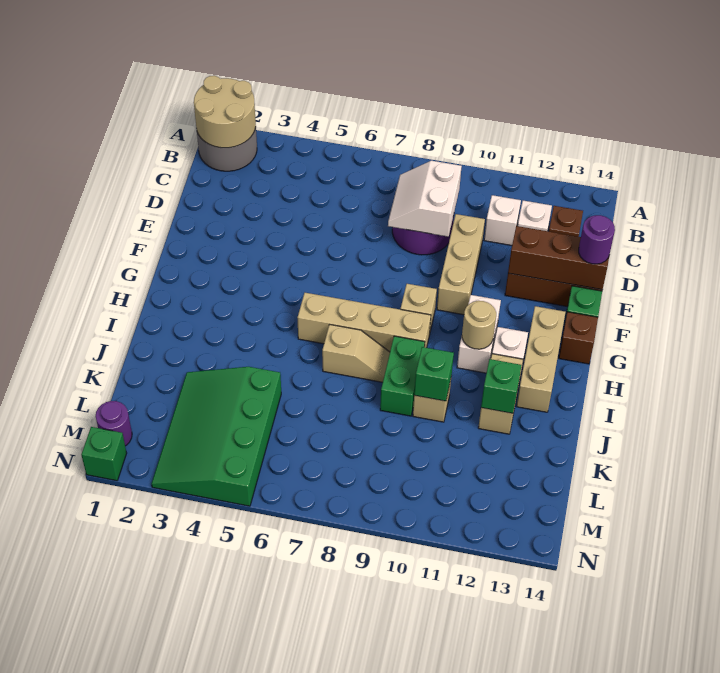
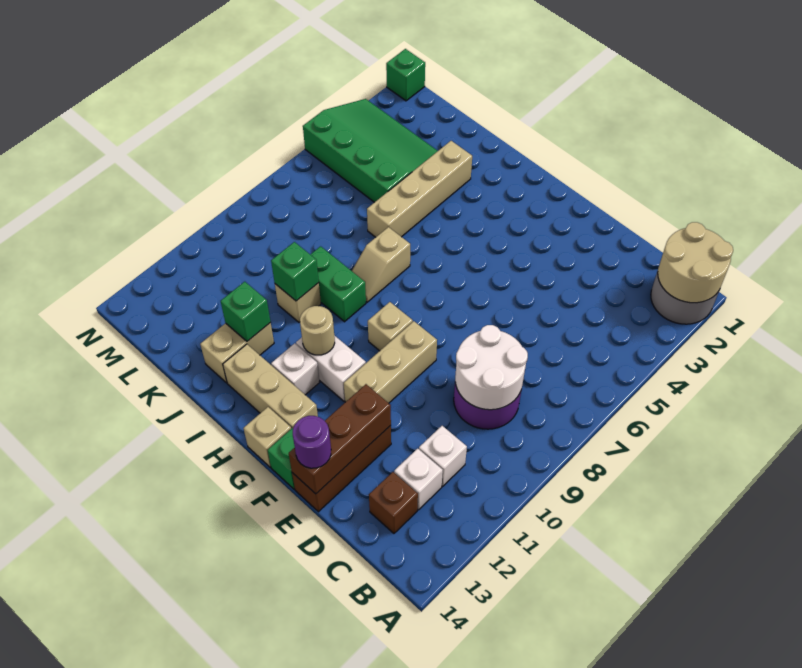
white slope C8:D9 level 2 top 9 -> white round brick C8:D9 level 2
tan brick D10:F10 level 1 -> tan brick F9:F11 level 1
brown brick G14 level 1 -> tan brick G14 level 1
tan brick H6:H9 level 1 -> tan brick J3:J6 level 1
tan brick I12:J12 level 1 -> tan brick J12:J13 level 1
purple round brick M1 level 1 -> none

